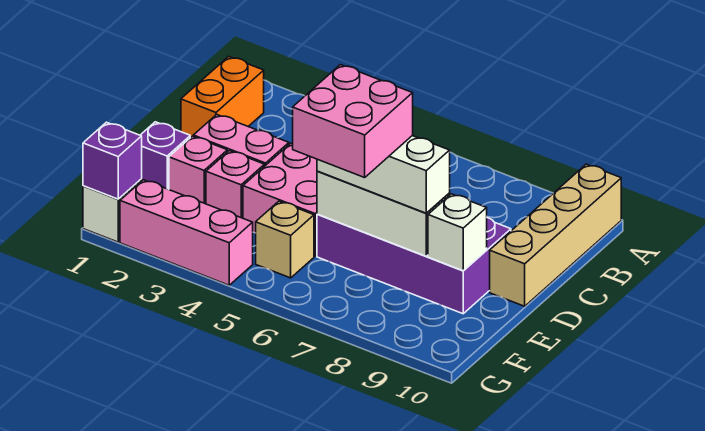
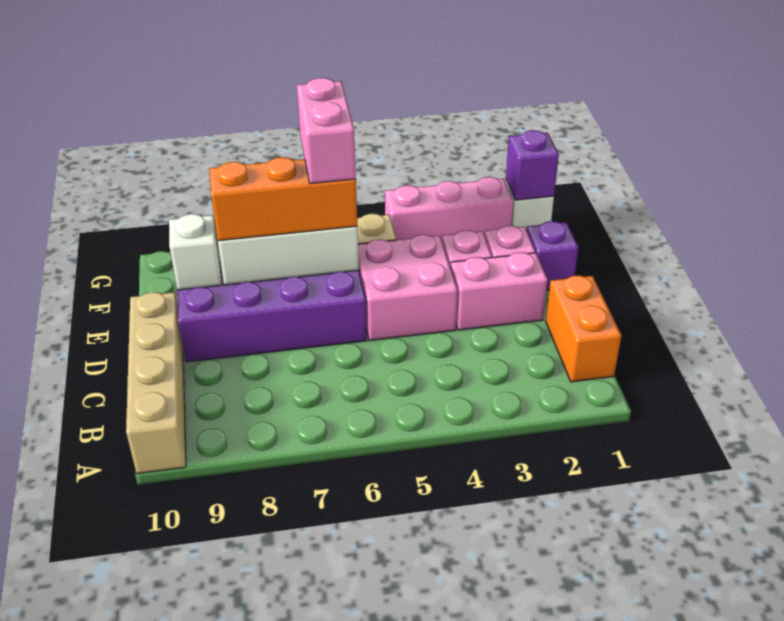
white brick E6:E8 level 3 -> orange brick E6:E8 level 3
pink brick E6:F7 level 4 -> pink brick E6:F6 level 4

